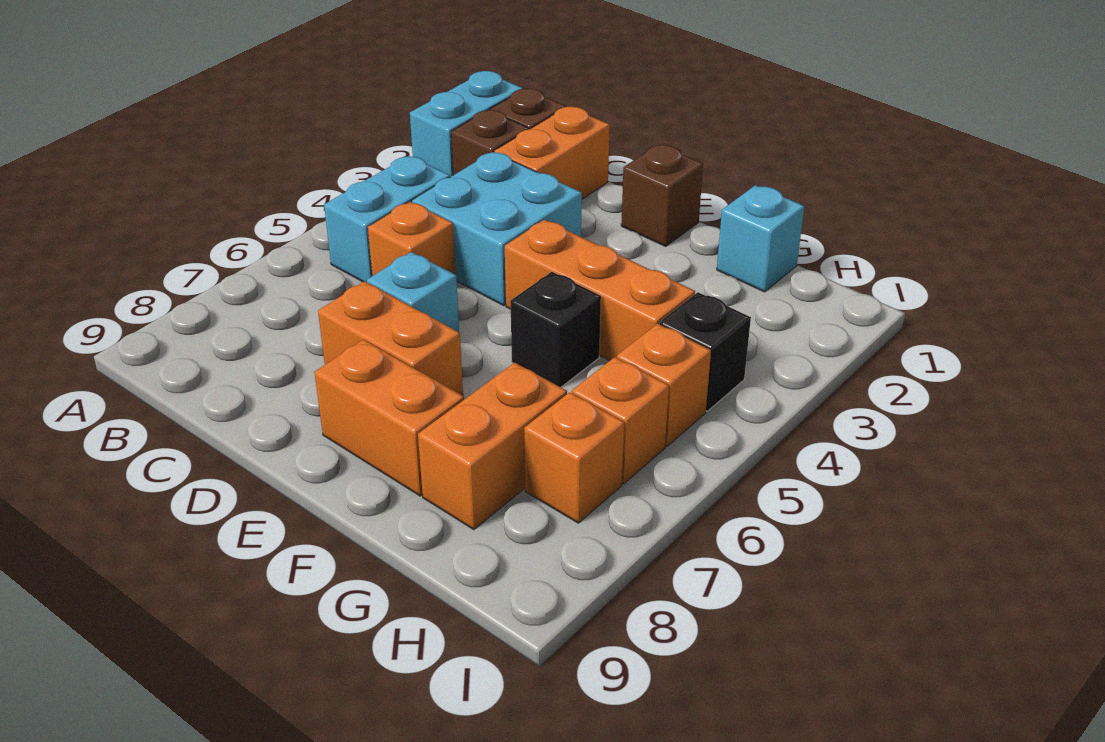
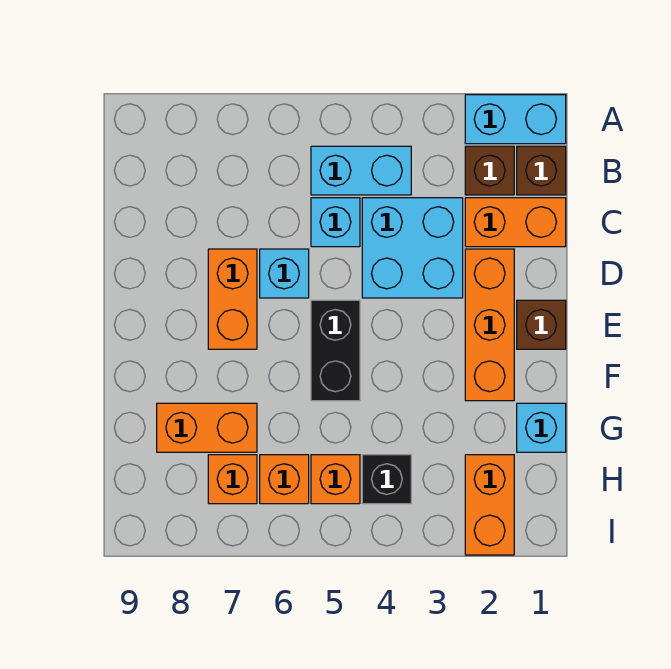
orange brick C5 level 1 -> cyan brick C5 level 1
orange brick E4:G4 level 1 -> orange brick D2:F2 level 1
orange brick E8:F8 level 1 -> orange brick H2:I2 level 1
black brick F5 level 1 -> black brick E5:F5 level 1

